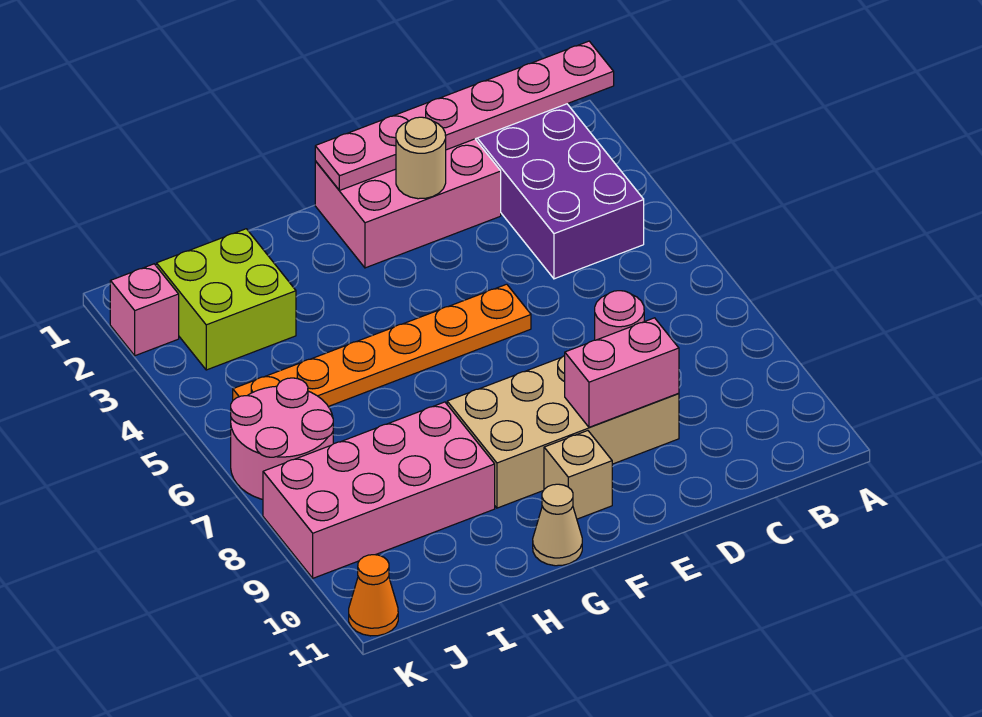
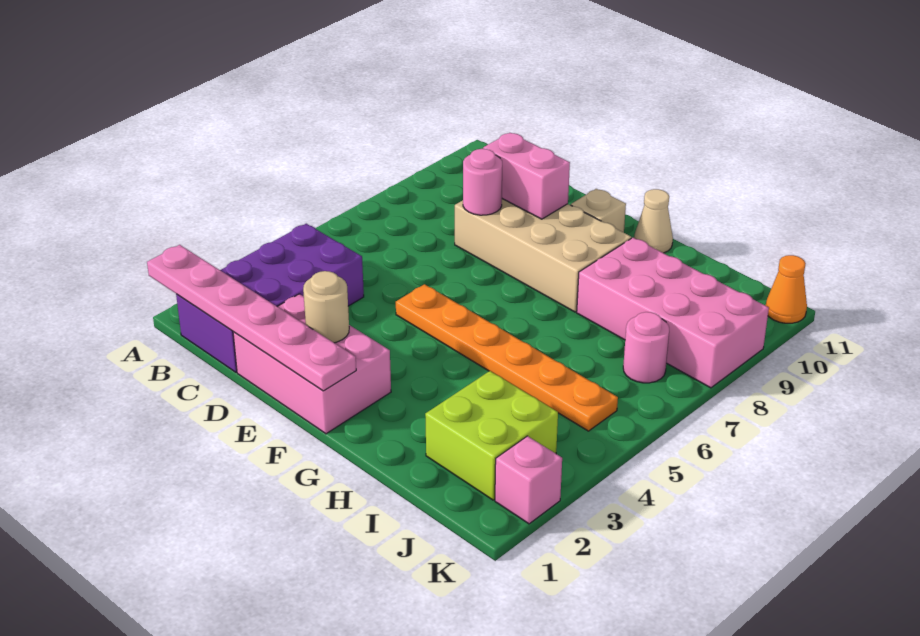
pink round brick J6:K7 level 1 -> pink round brick J7 level 1

